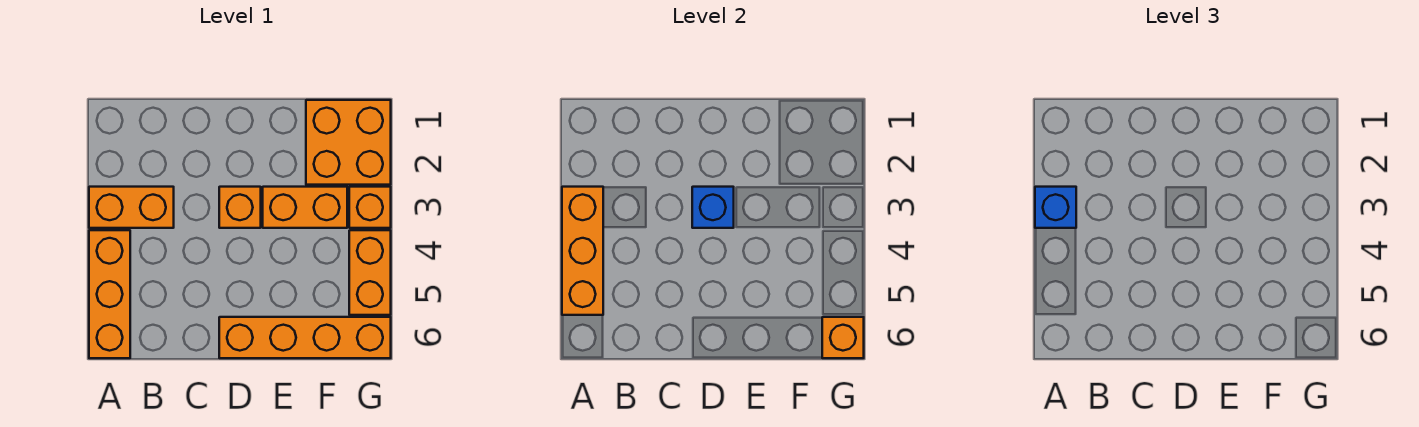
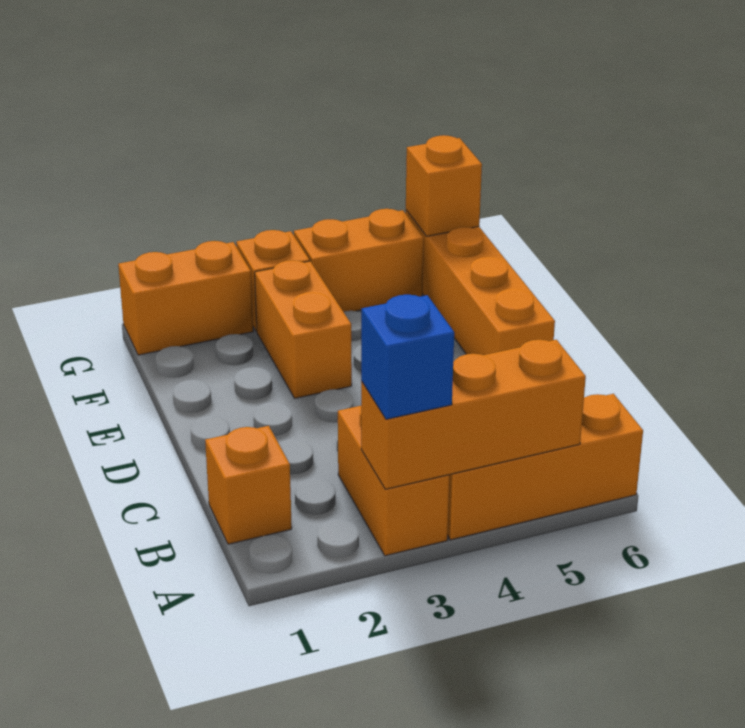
orange brick D3 level 1 -> orange brick B1 level 1
blue brick D3 level 2 -> none
orange brick F1:G2 level 1 -> orange brick G1:G2 level 1

